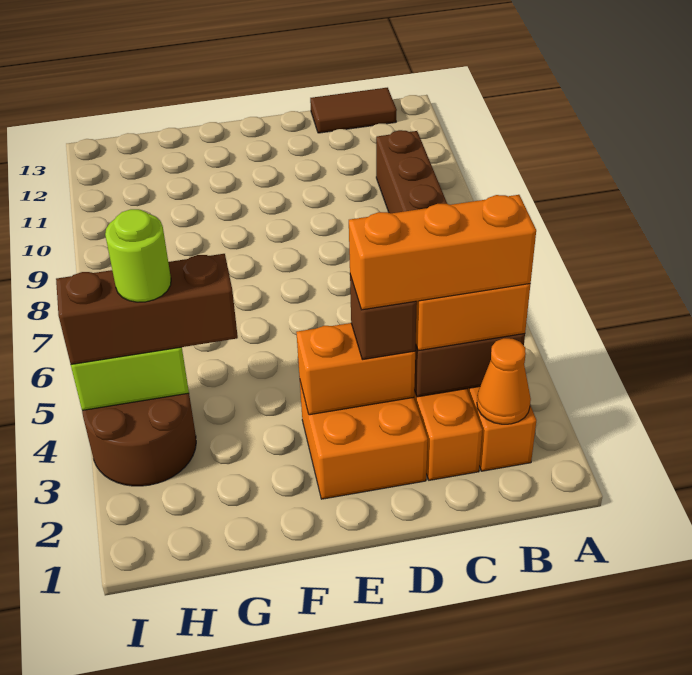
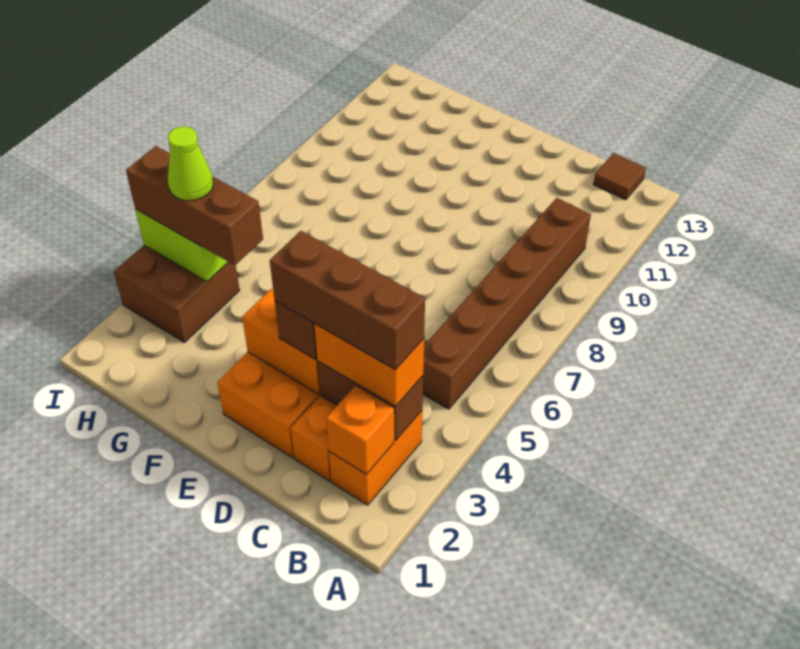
orange cone B2 level 2 -> orange brick B2 level 2
orange brick B3:D3 level 4 -> brown brick B3:D3 level 4
brown tile B13:C13 level 1 -> brown tile B13 level 1
brown round brick H3:I4 level 1 -> brown brick H3:I4 level 1
lime round brick H4 level 4 -> lime cone H4 level 4

